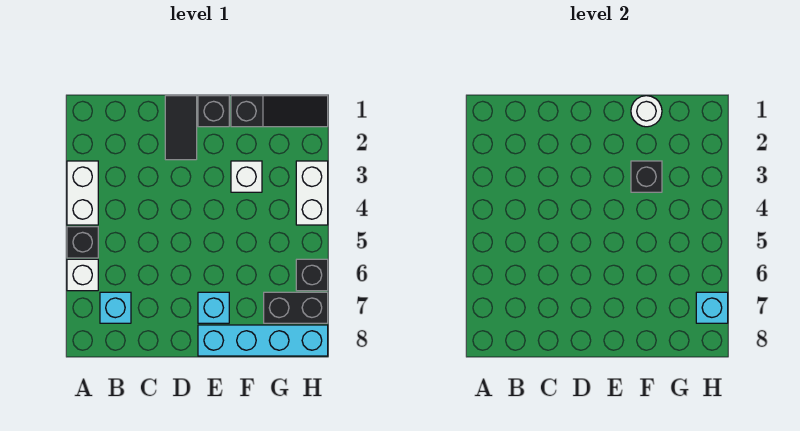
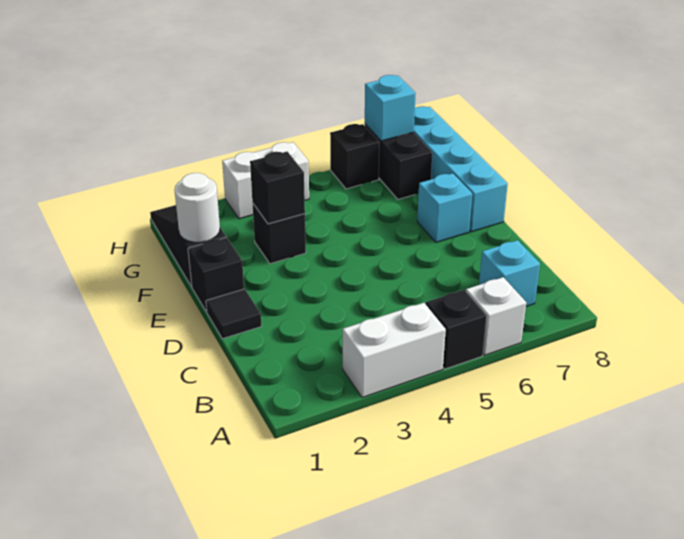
black tile D1:D2 level 1 -> black tile D1 level 1
white brick F3 level 1 -> black brick F3 level 1

